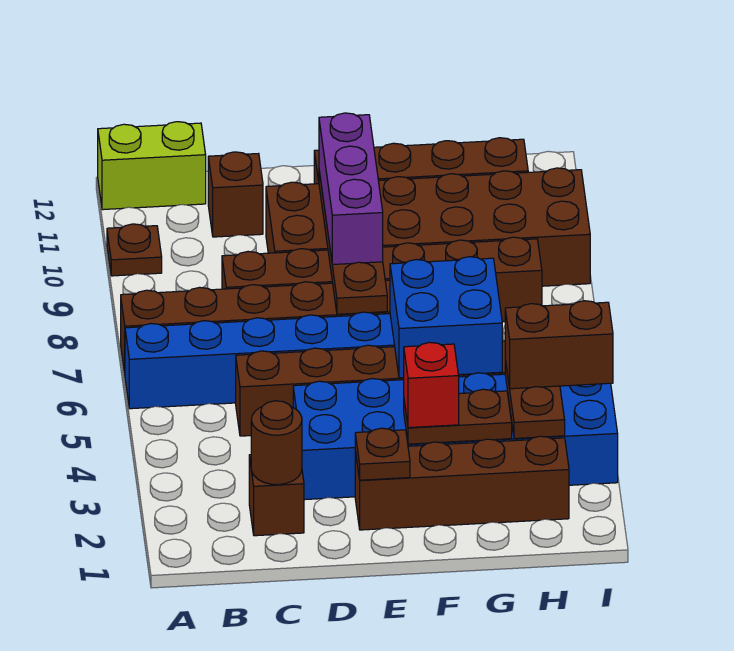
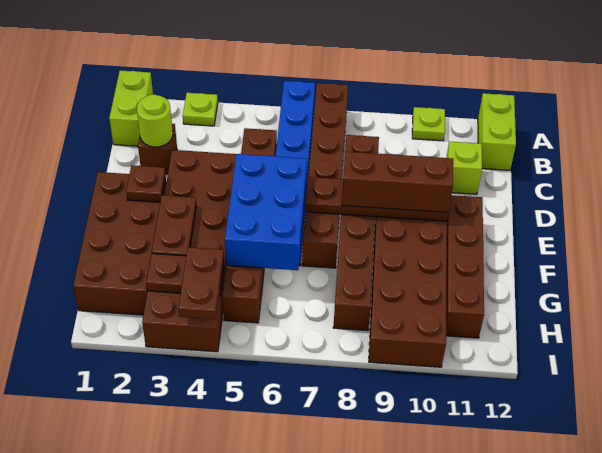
none -> lime brick A1:B1 level 1
none -> lime plate A3 level 1
brown plate A10 level 1 -> lime plate A10 level 1
brown round brick C2 level 2 -> lime round brick C2 level 2
brown brick C11 level 1 -> lime brick C11 level 1
blue brick D3:I4 level 1 -> brown brick D3:I4 level 1
brown brick E2:H2 level 1 -> brown brick E1:H2 level 1
purple brick E8:E10 level 3 -> brown brick E8:E10 level 3
red brick F3 level 3 -> none
blue brick F5:G6 level 2 -> blue brick E5:G6 level 2
brown brick H4:I4 level 3 -> brown plate H4:I4 level 3

